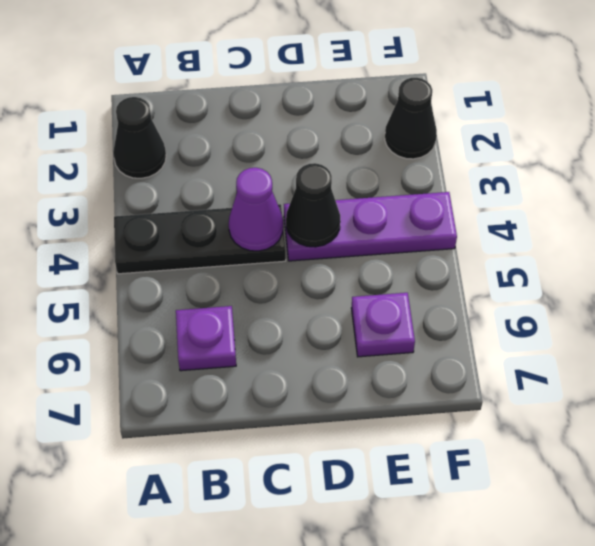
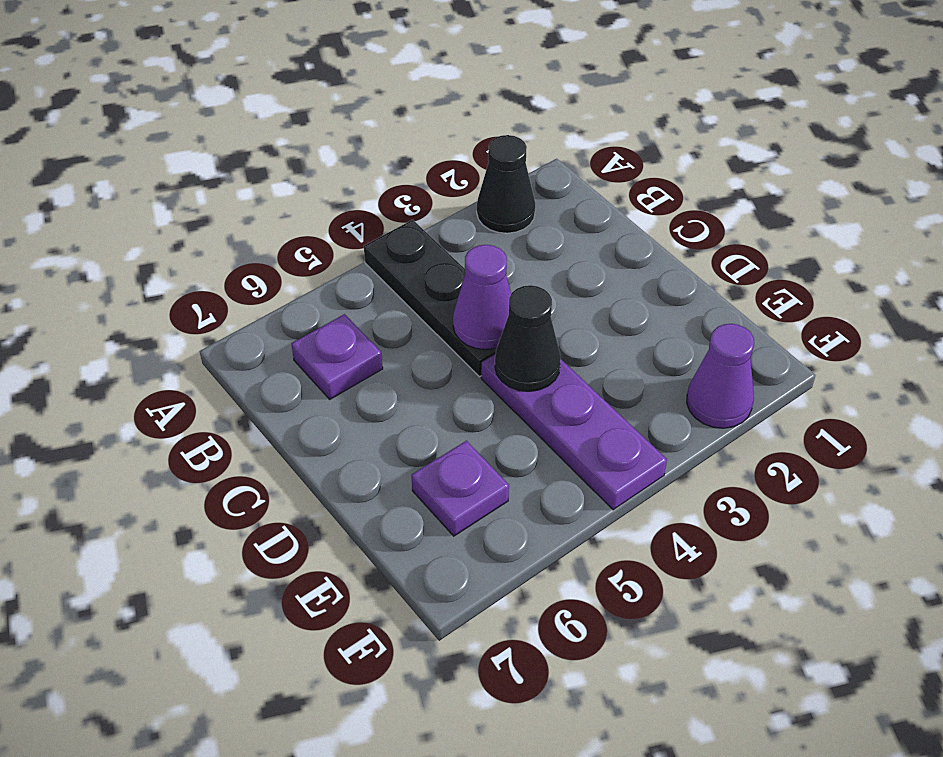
black cone F2 level 1 -> purple cone F2 level 1

